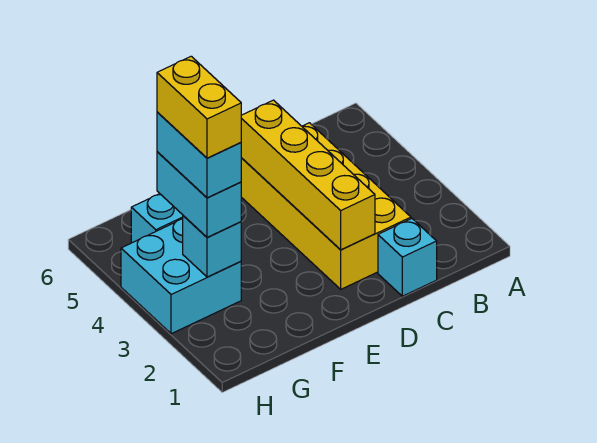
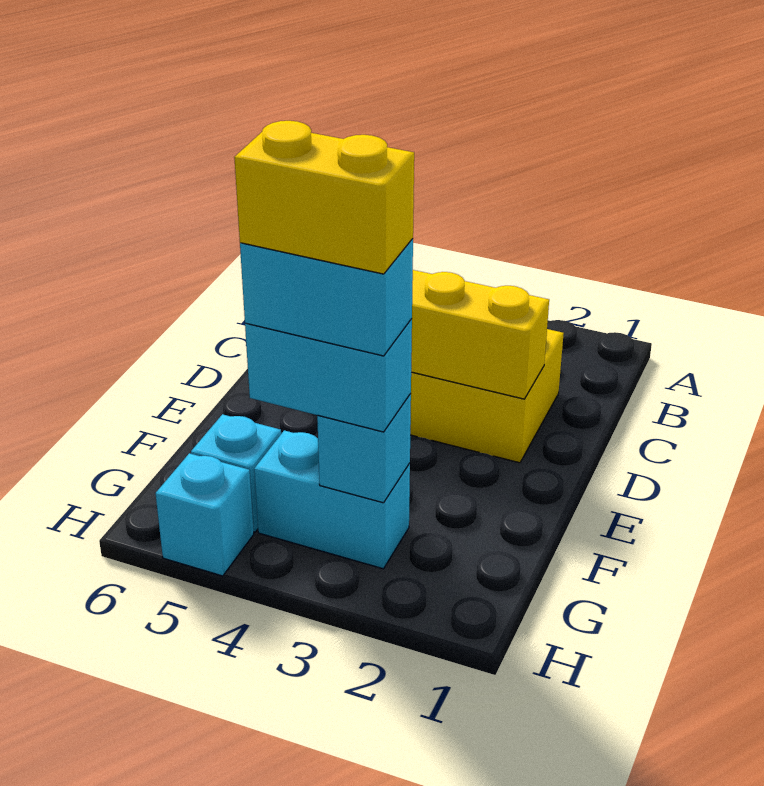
cyan brick C1 level 1 -> cyan brick H5 level 1
cyan brick G3:H4 level 1 -> cyan brick G3:G4 level 1

